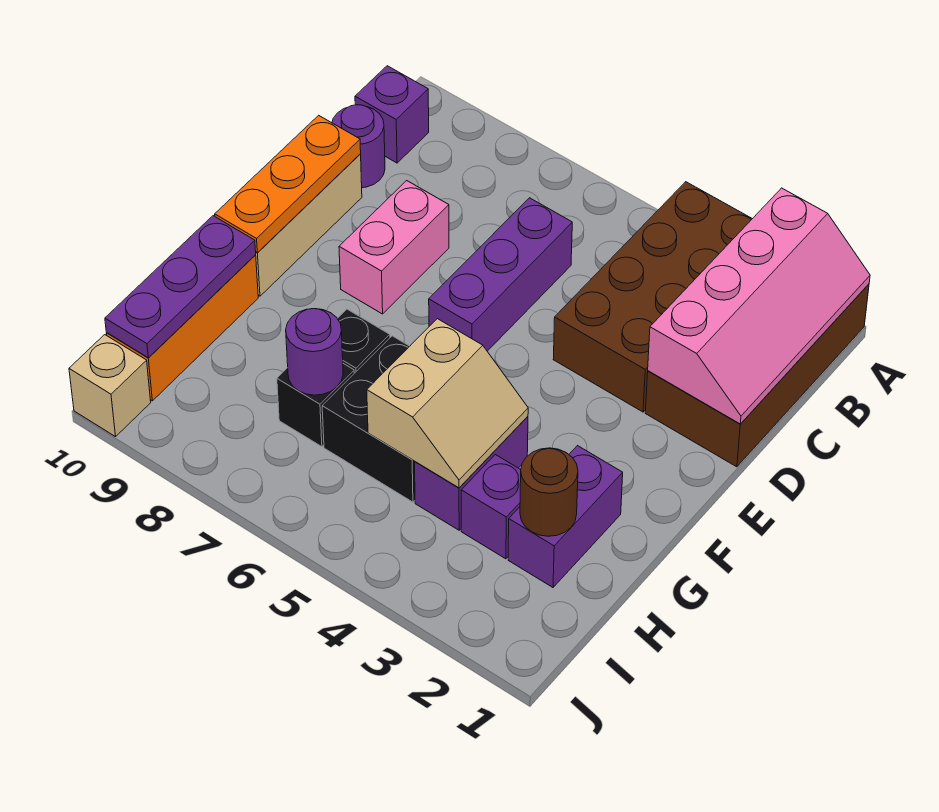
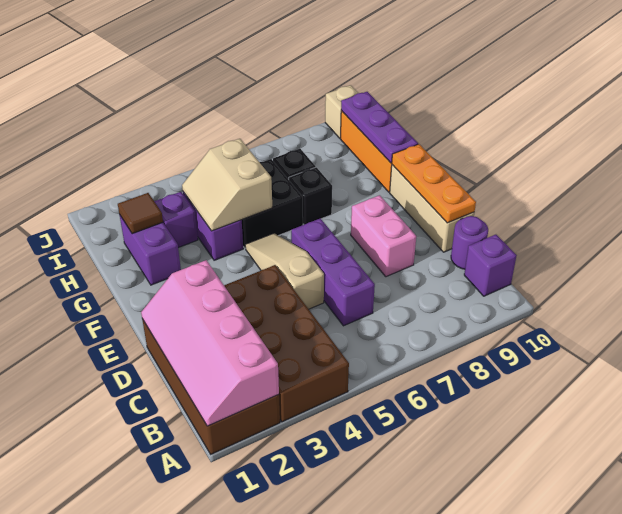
none -> tan slope D5:F5 level 1 top D
brown round brick H2 level 2 -> brown tile H2 level 2
purple round brick H7 level 2 -> none

